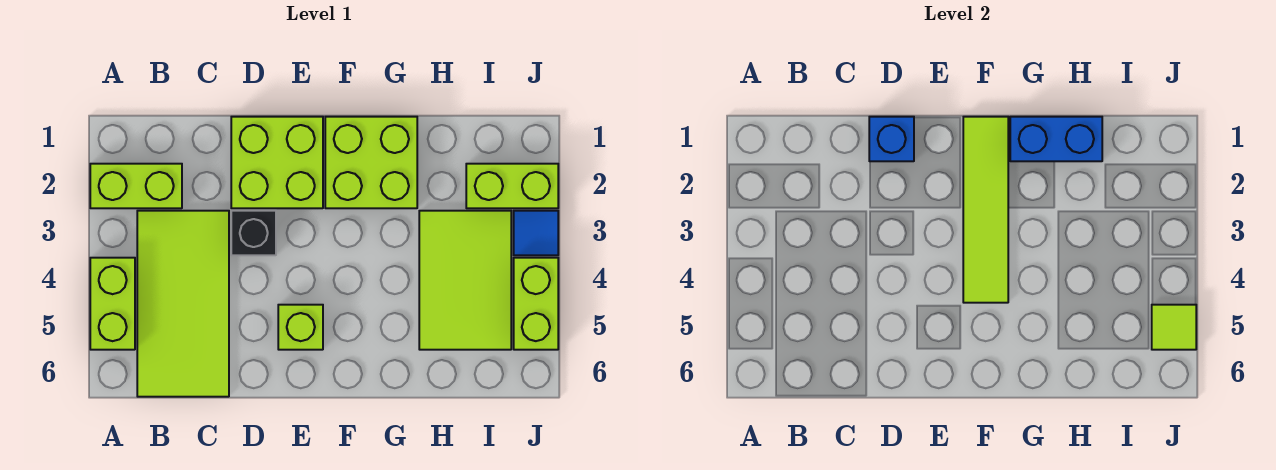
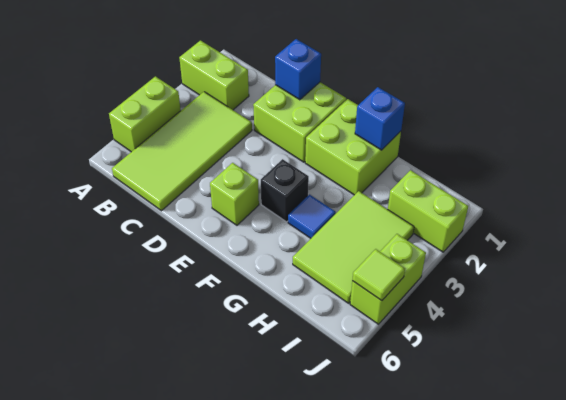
black brick D3 level 1 -> black brick F4 level 1
lime tile F1:F4 level 2 -> none
blue brick G1:H1 level 2 -> blue brick G1 level 2
blue tile J3 level 1 -> blue tile G4 level 1

